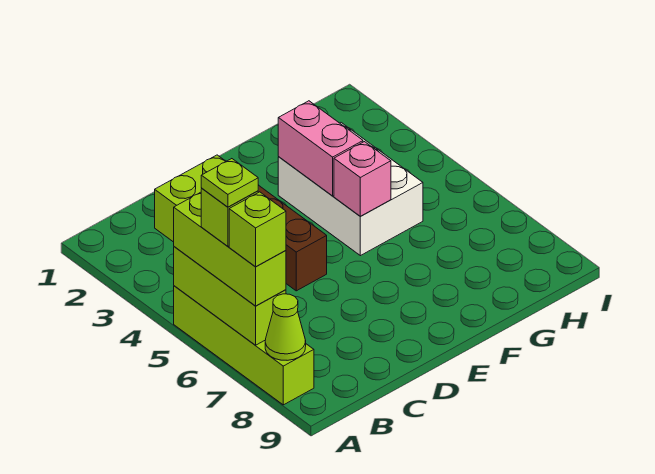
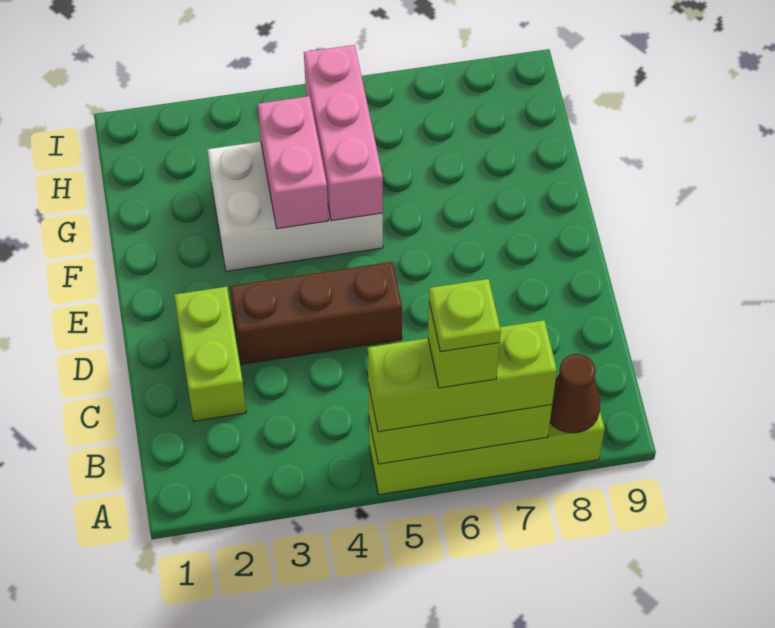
lime brick A7 level 4 -> none
lime cone A8 level 2 -> brown cone A8 level 2
pink brick F3:F4 level 2 -> pink brick F4:G4 level 2
pink brick F5 level 2 -> pink brick F5:H5 level 2

